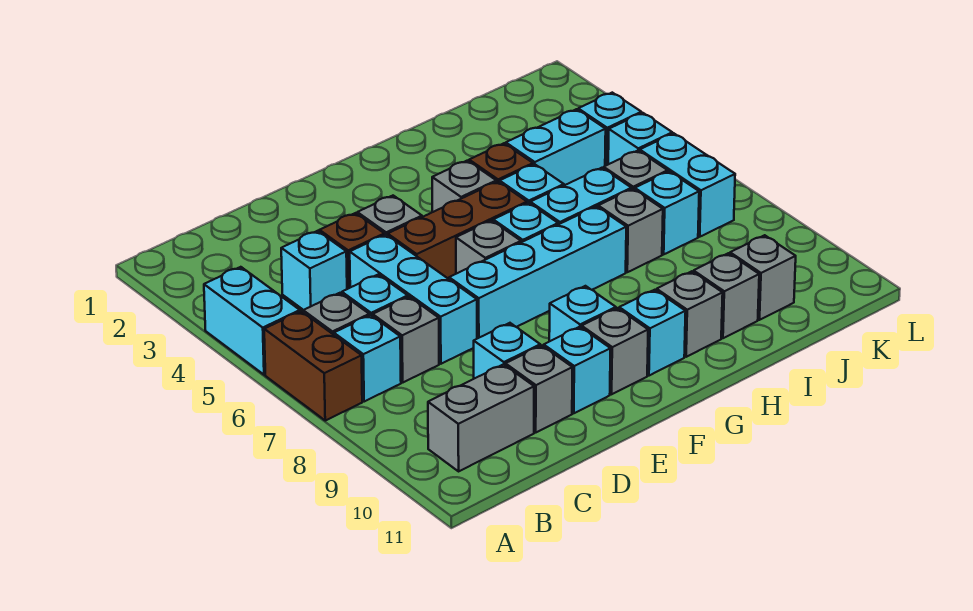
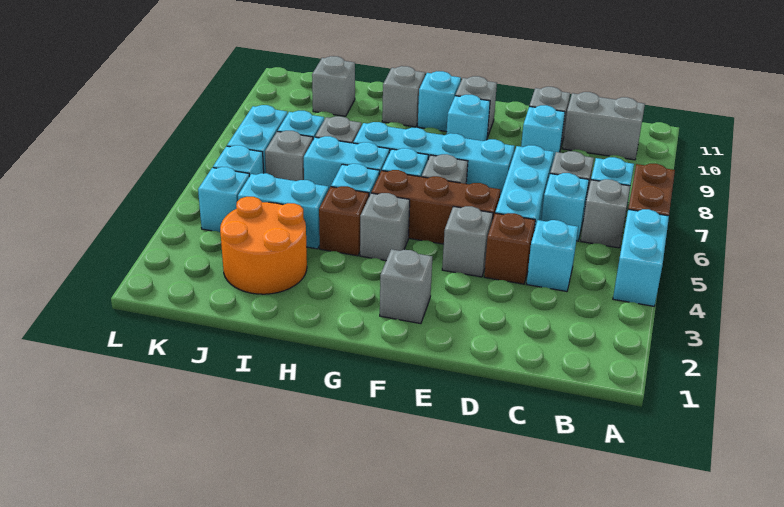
cyan brick E10 level 1 -> none
none -> orange round brick I2:J3 level 1
grey brick I10 level 1 -> grey brick F2 level 1

